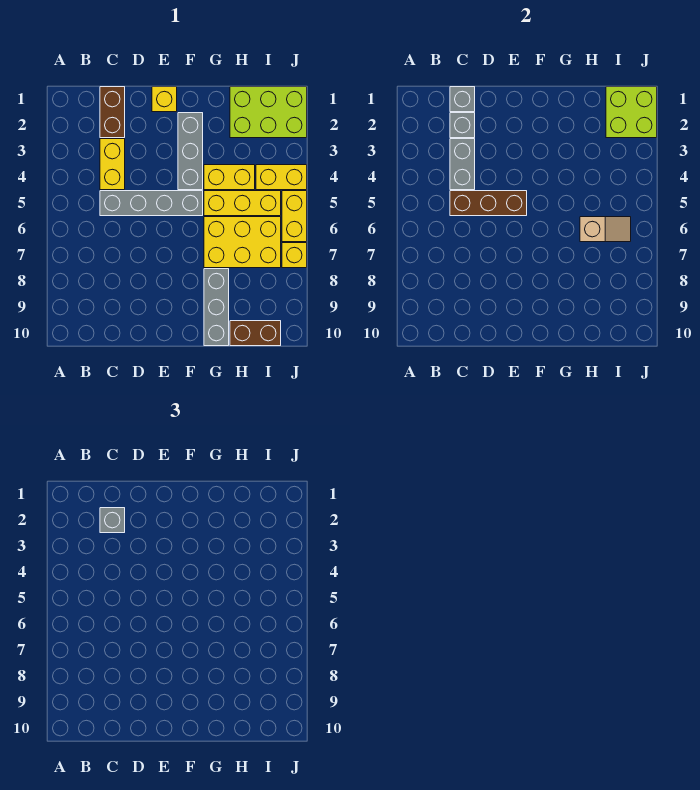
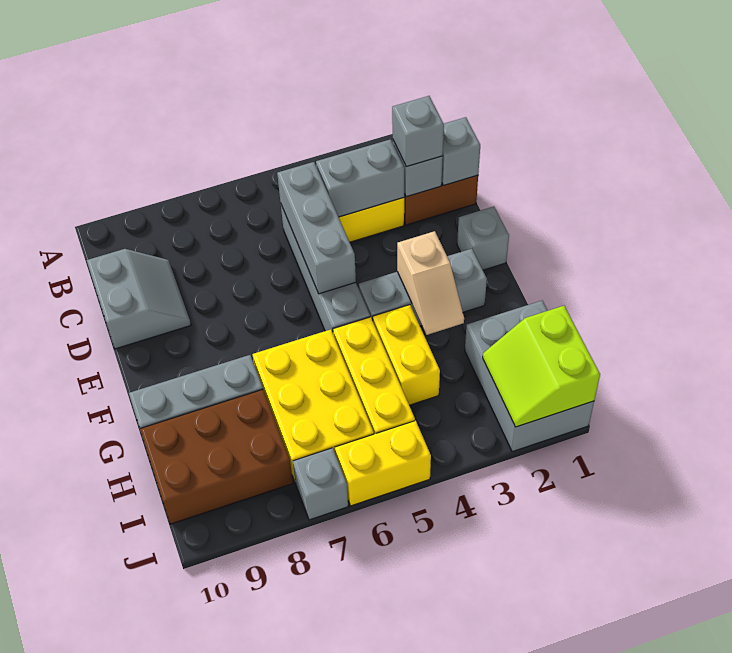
brown brick C5:E5 level 2 -> grey brick C5:E5 level 2
none -> grey slope C9:D10 level 1 top 10
yellow brick E1 level 1 -> grey brick E1 level 1
lime brick H1:J2 level 1 -> grey brick H1:J2 level 1
tan slope H6:I6 level 2 top H -> tan slope F3:G3 level 2 top F
brown brick H10:I10 level 1 -> brown brick H8:I10 level 1
lime brick I1:J2 level 2 -> lime slope I1:J2 level 2 top 1
yellow brick I4:J4 level 1 -> none
yellow brick J7 level 1 -> grey brick J7 level 1

